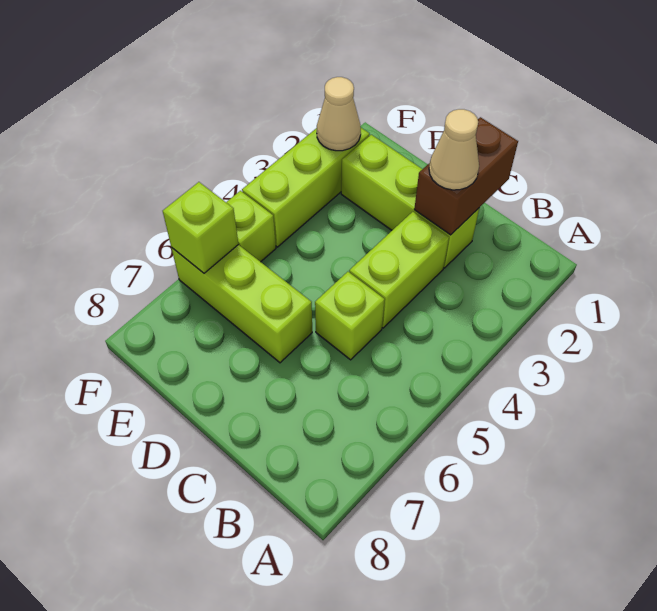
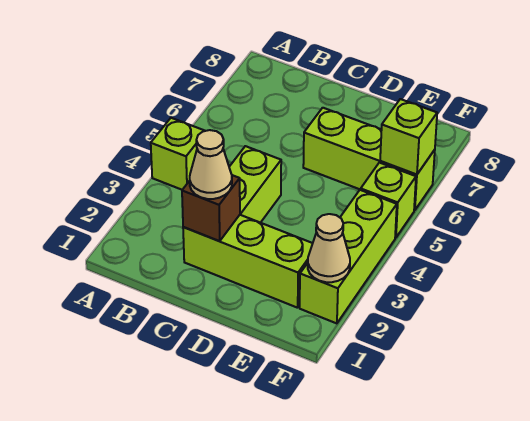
brown brick C1:C2 level 2 -> brown brick C2 level 2
lime brick C5 level 1 -> lime brick A4 level 1

